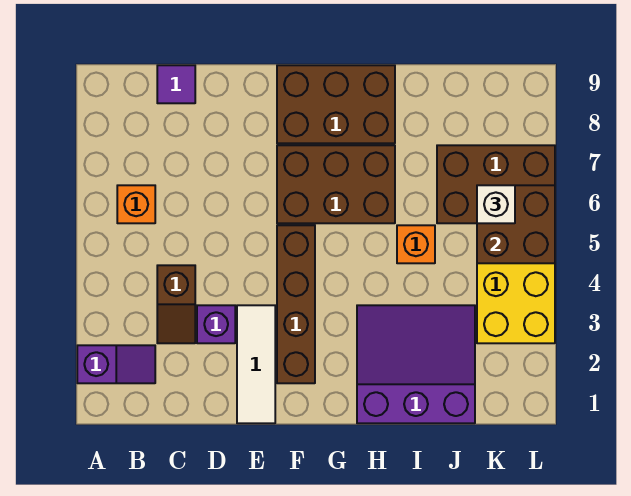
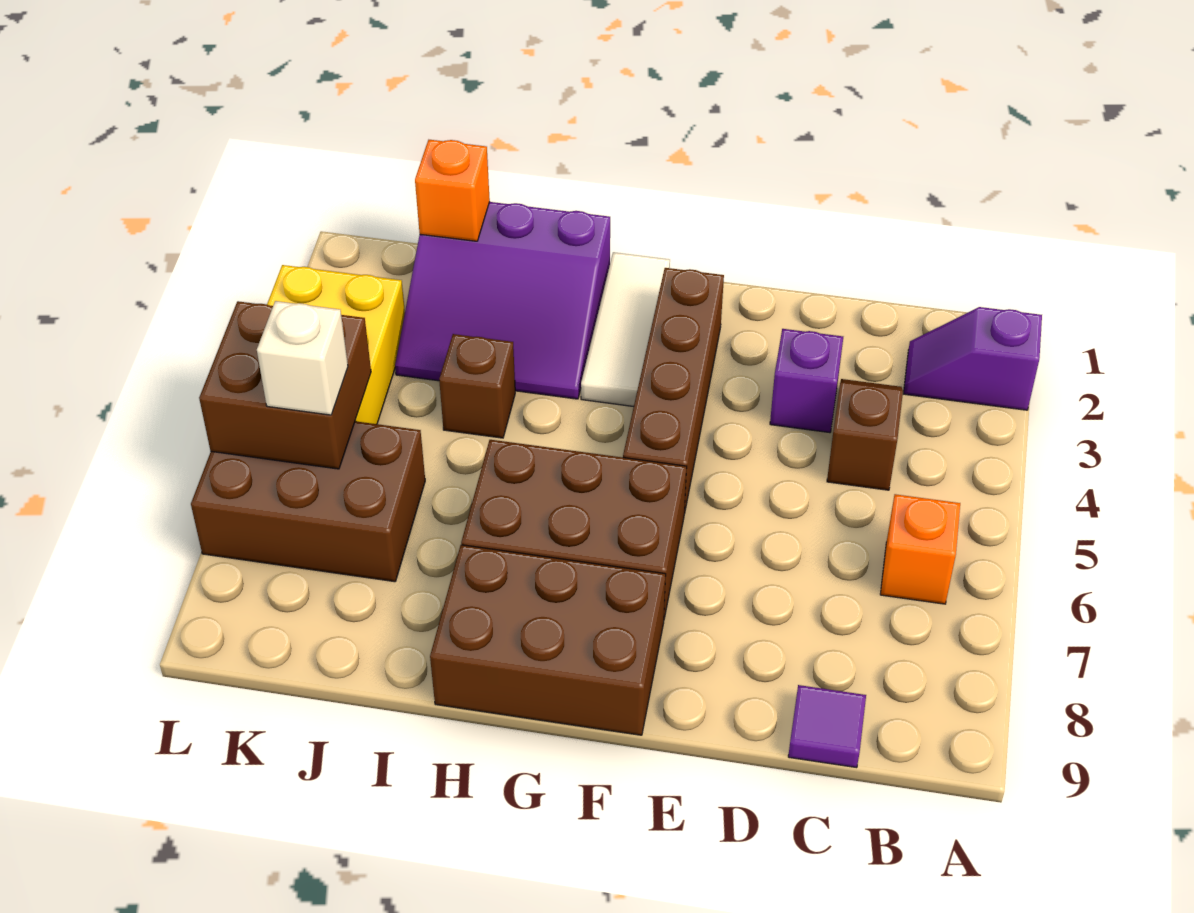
white tile E1:E3 level 1 -> white tile G1:G3 level 1
none -> brown brick I4 level 1
orange brick I5 level 1 -> orange brick J1 level 2

